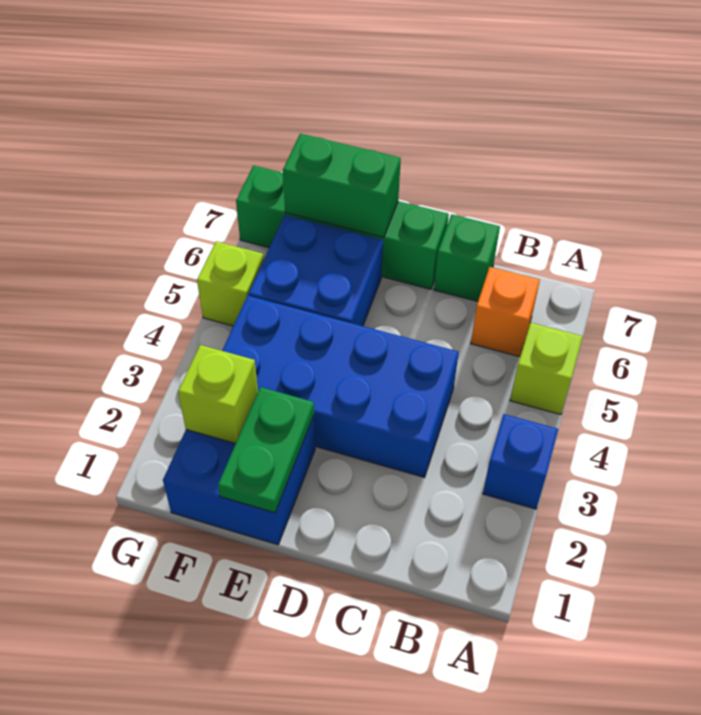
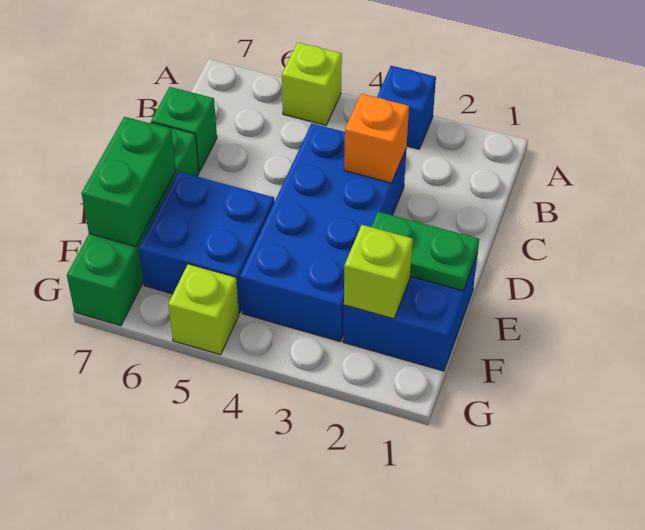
orange brick B6 level 1 -> orange brick C3 level 2

